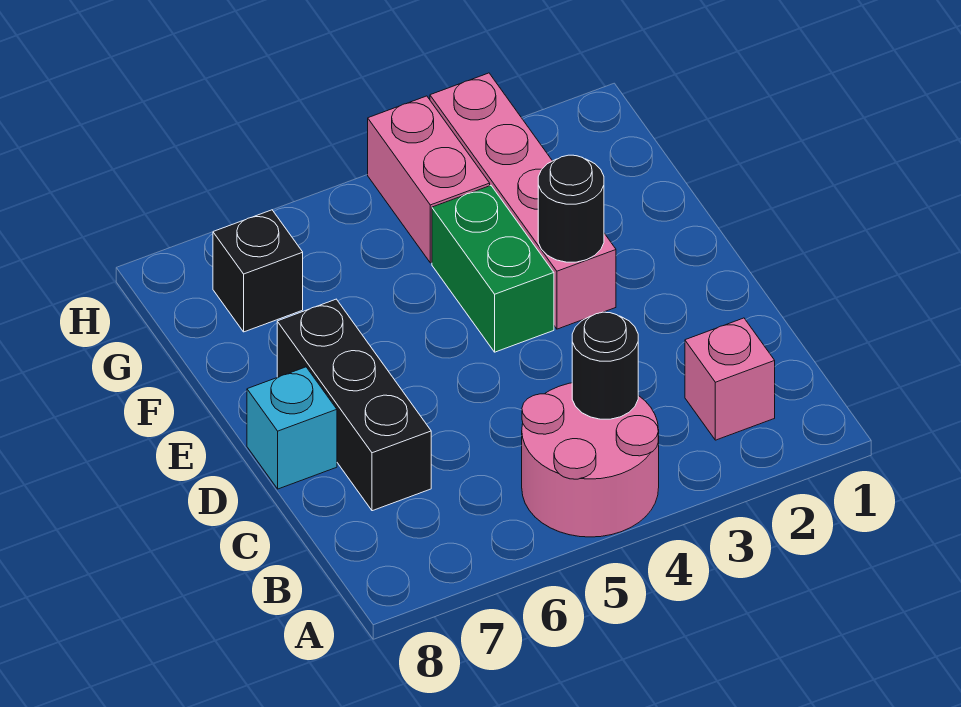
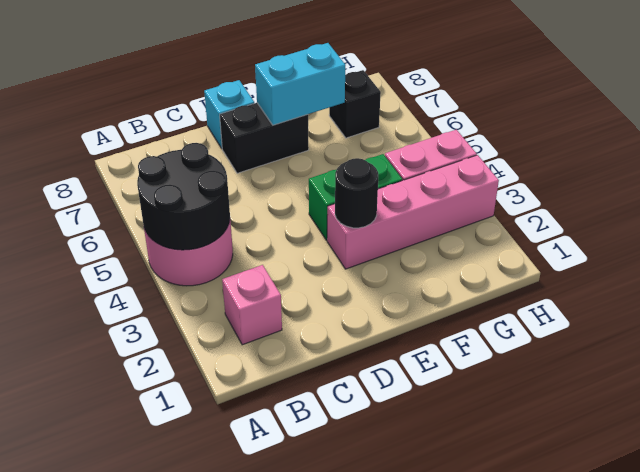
black round brick B4 level 2 -> black round brick A4:B5 level 2
black brick C7:E7 level 1 -> black brick D7:E7 level 1
none -> cyan brick E7:F7 level 2

